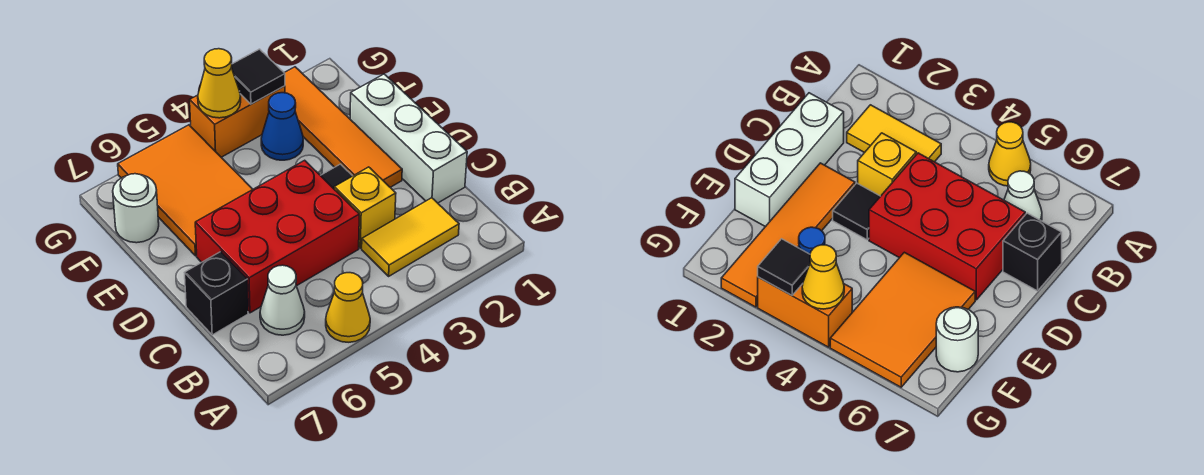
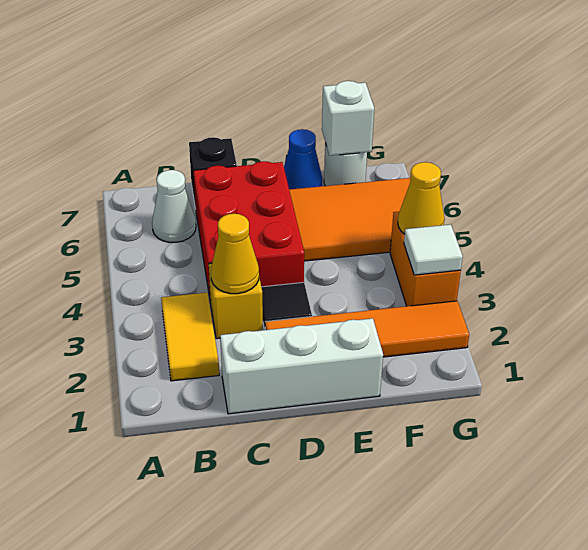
yellow cone A5 level 1 -> yellow cone C3 level 2
blue cone F3 level 1 -> blue cone E7 level 1
none -> white brick F7 level 2
black tile G3 level 2 -> white tile G3 level 2

